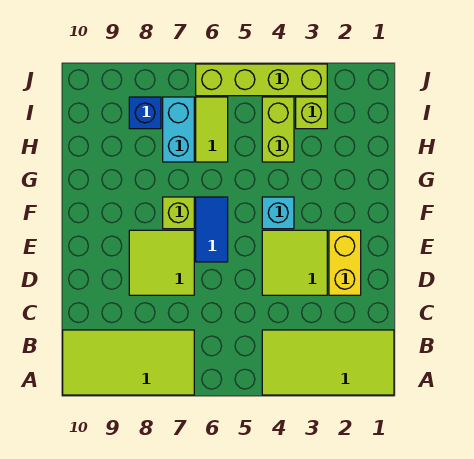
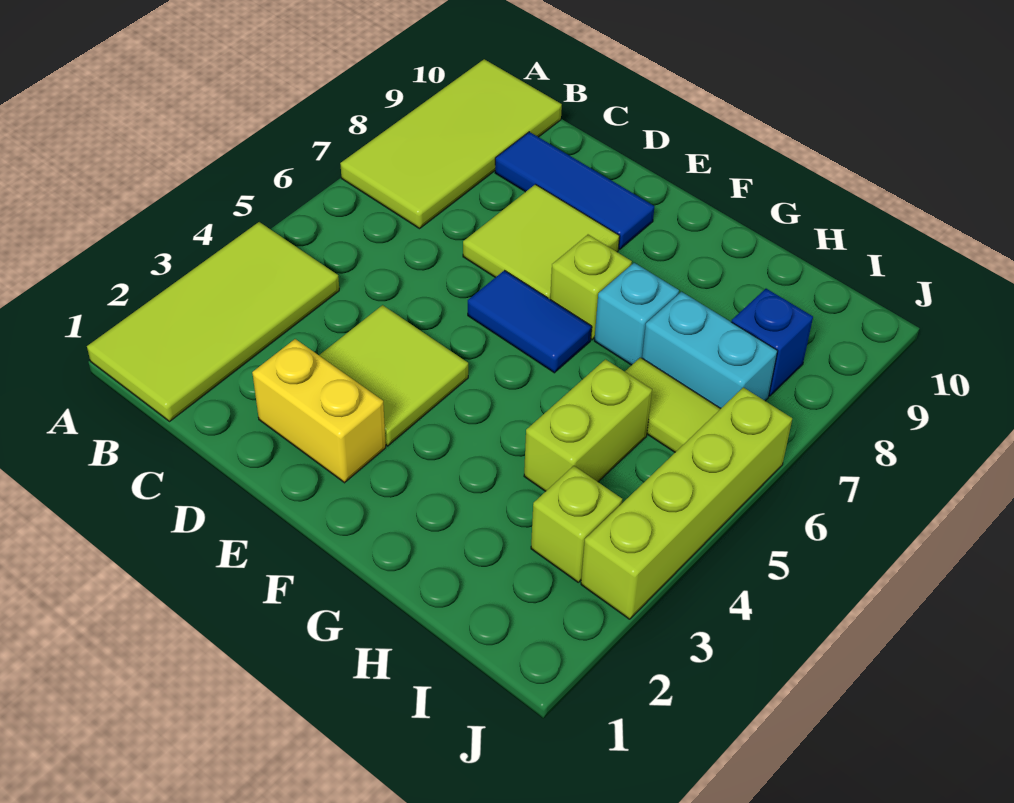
none -> blue tile C9:E9 level 1
cyan brick F4 level 1 -> cyan brick G7 level 1
lime brick H4:I4 level 1 -> lime brick H4:H5 level 1

